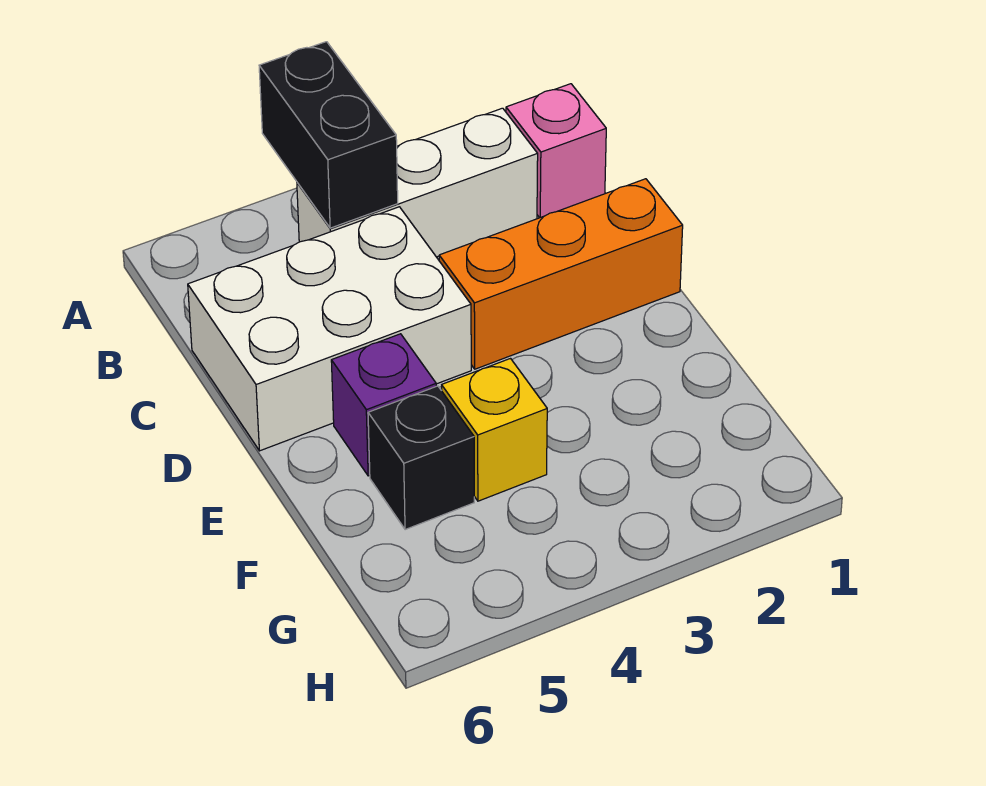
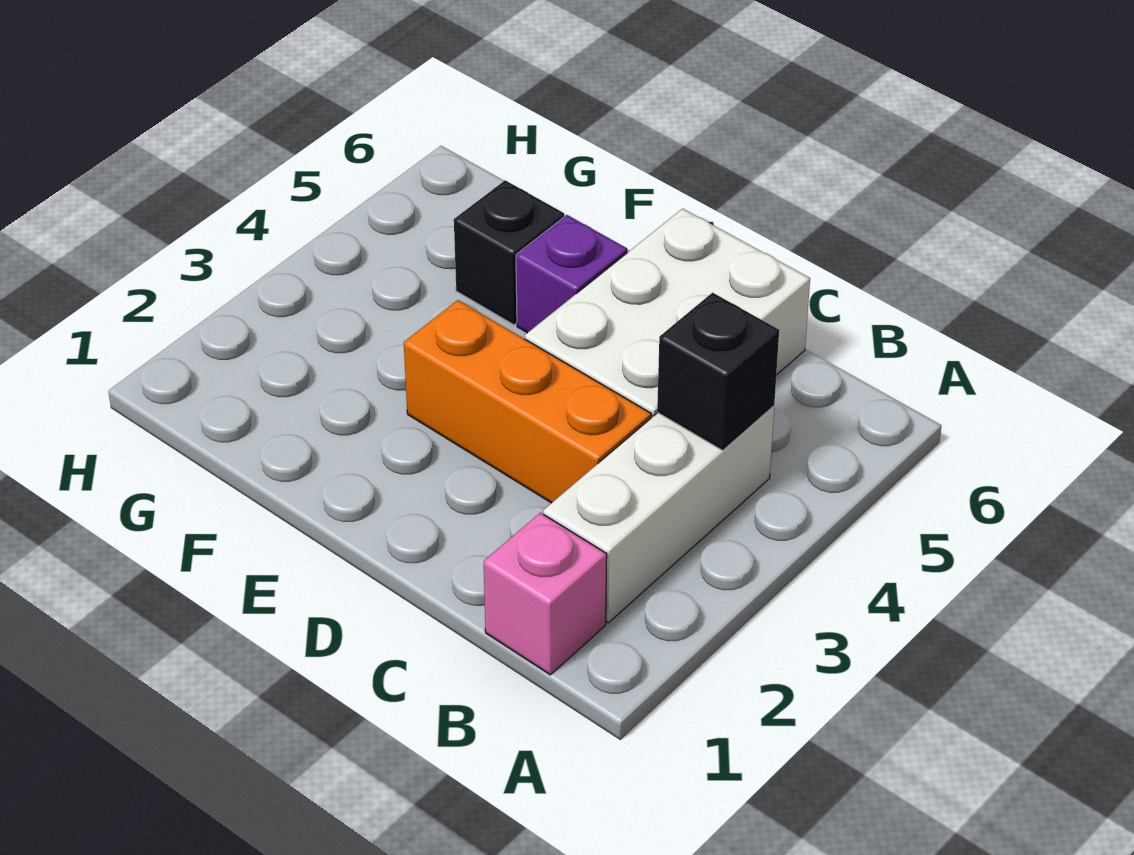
black brick A4:B4 level 2 -> black brick B4 level 2
orange brick D1:D3 level 1 -> orange brick C3:E3 level 1
yellow brick F4 level 1 -> none

